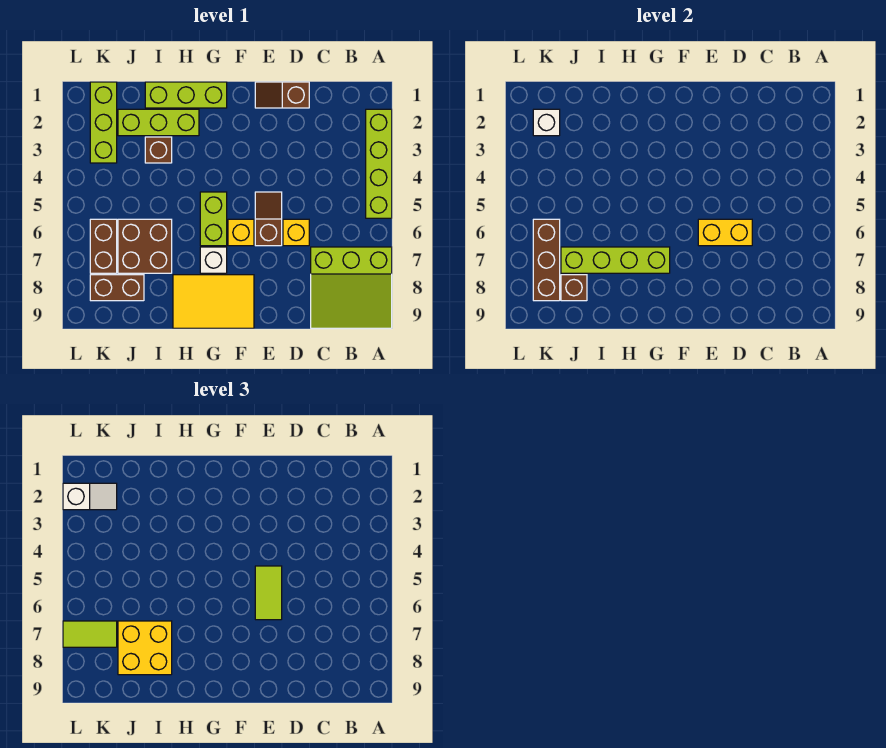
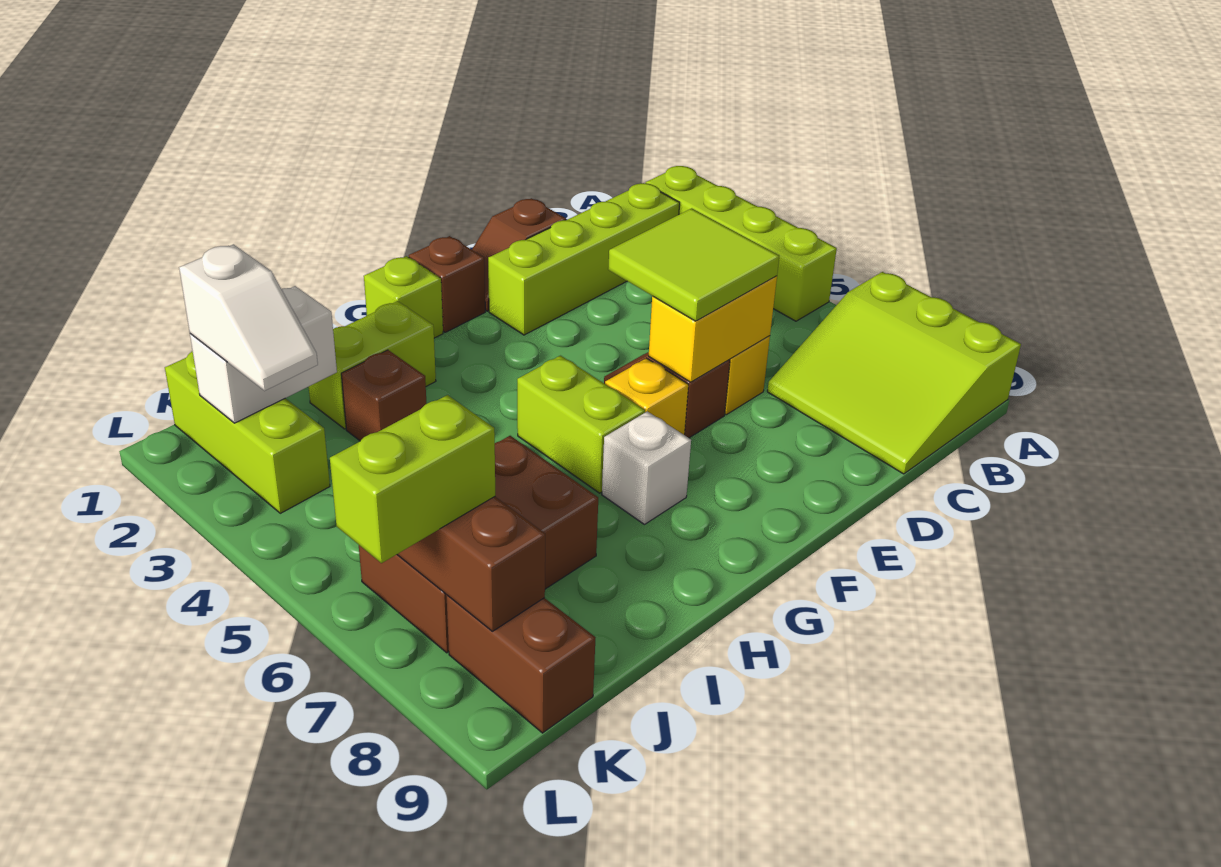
lime slope A7:C9 level 1 top 7 -> lime slope A7:C9 level 1 top A
lime tile E5:E6 level 3 -> lime tile D5:E6 level 3
yellow tile F8:H9 level 1 -> none
lime brick G1:I1 level 1 -> lime brick G1 level 1
lime brick G7:J7 level 2 -> lime brick B2:E2 level 1
lime brick H2:J2 level 1 -> lime brick H2:I2 level 1
yellow brick I7:J8 level 3 -> none
brown brick J8:K8 level 1 -> brown brick K8:K9 level 1
brown brick J8 level 2 -> brown brick F1 level 1
white brick K2 level 2 -> white brick J2:K2 level 2
white slope K2:L2 level 3 top L -> white slope K2:K3 level 3 top 2
lime tile K7:L7 level 3 -> lime brick K7:L7 level 3

